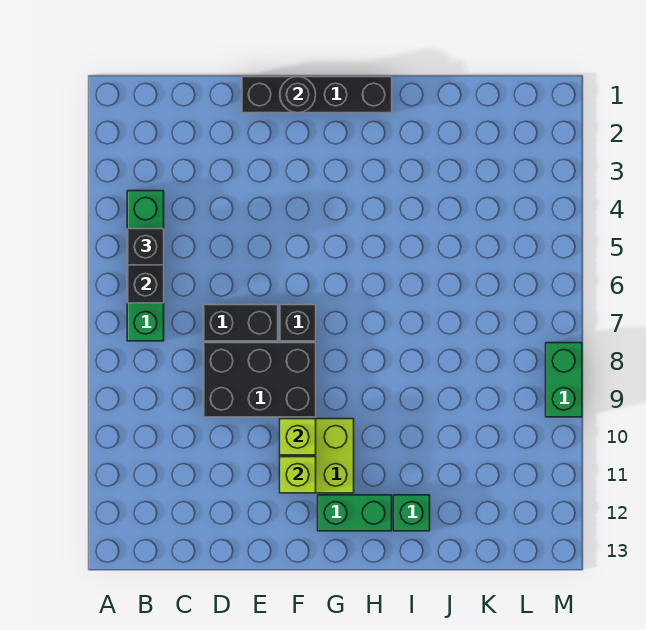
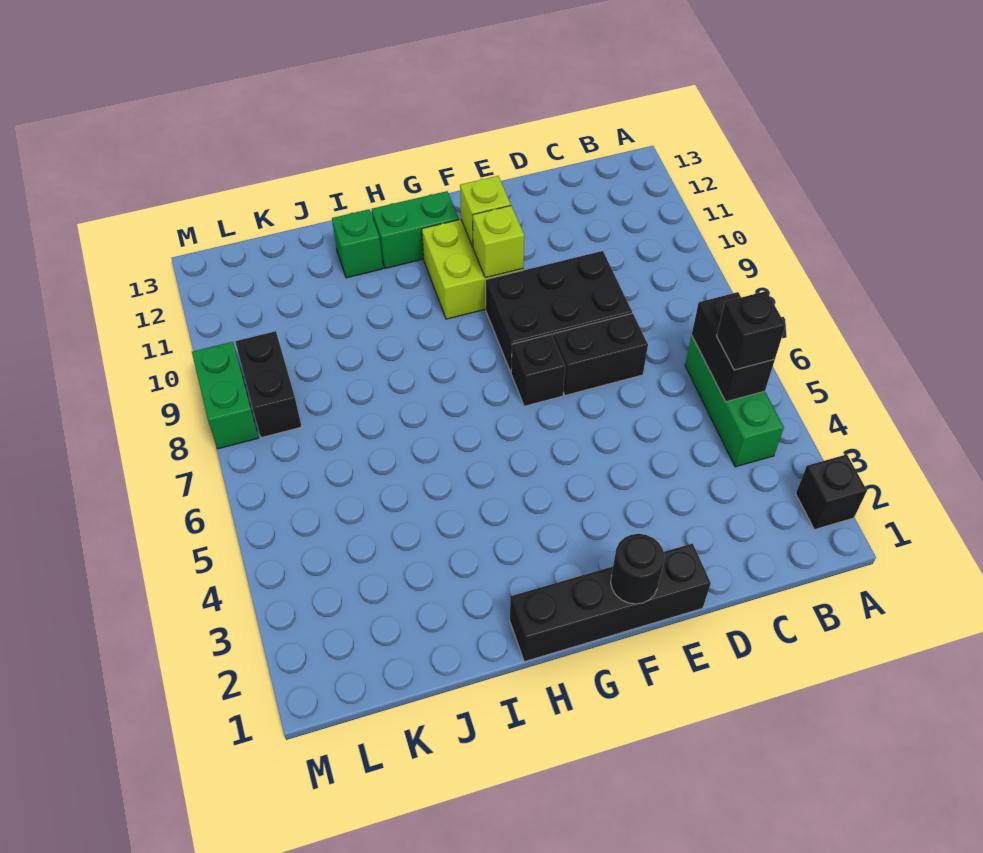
none -> black brick A2 level 1
green brick B4:B7 level 1 -> green brick B4:B6 level 1
none -> black brick L8:L9 level 1

